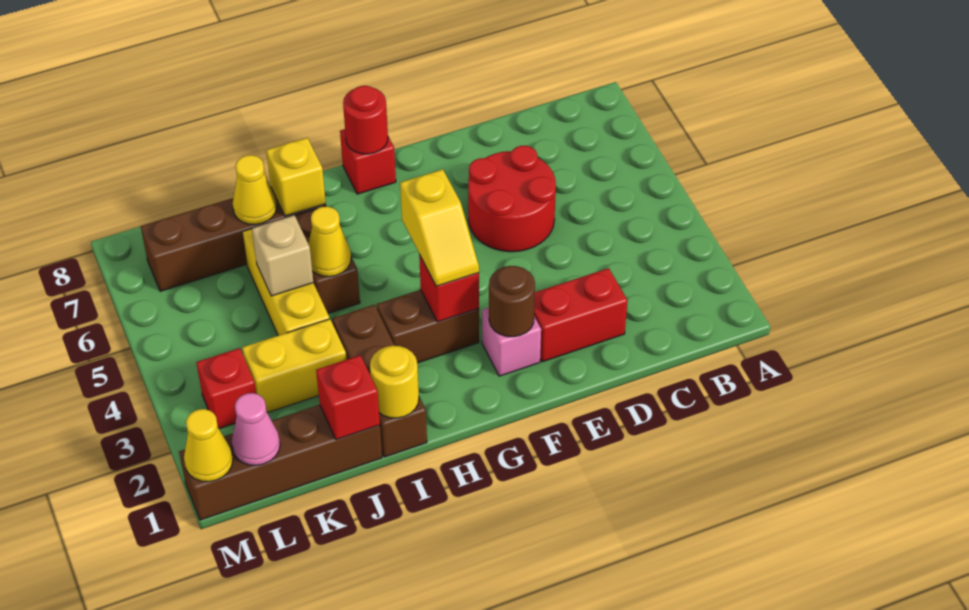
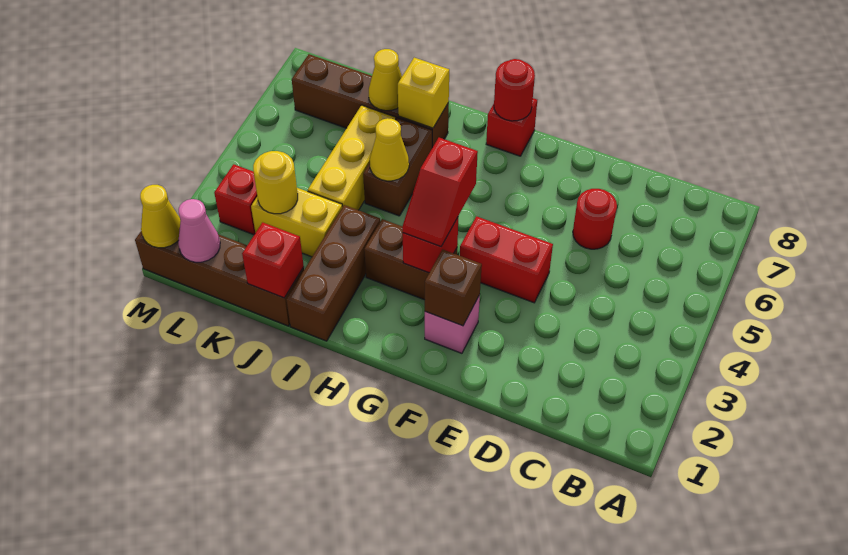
red brick D2:E2 level 1 -> red brick E4:F4 level 1
red round brick D5:E6 level 1 -> red round brick D6 level 1
brown round brick F2 level 2 -> brown brick F2 level 2
yellow slope G3:G4 level 3 top 4 -> red slope G3:G4 level 3 top 4
yellow round brick I1 level 2 -> yellow round brick K3 level 2
tan brick J5 level 2 -> none

